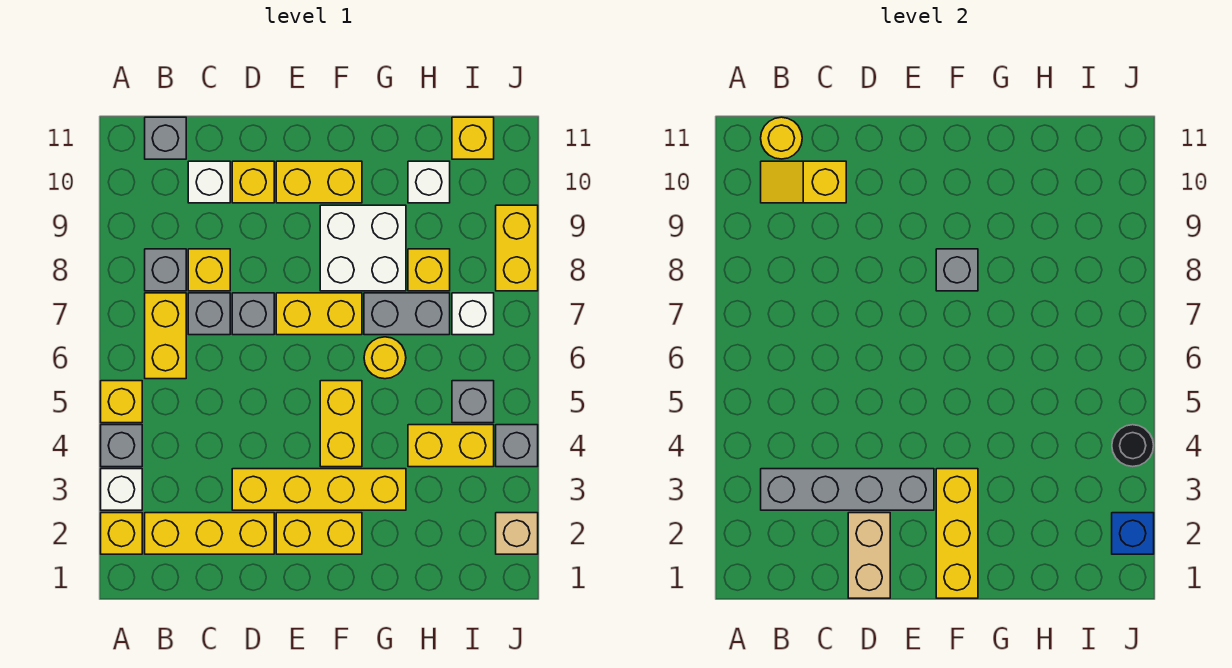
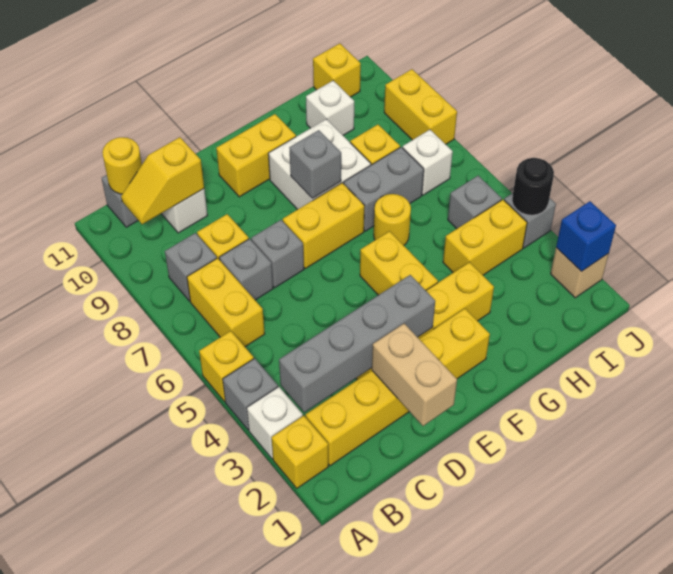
yellow brick D10 level 1 -> none
yellow brick F1:F3 level 2 -> none

